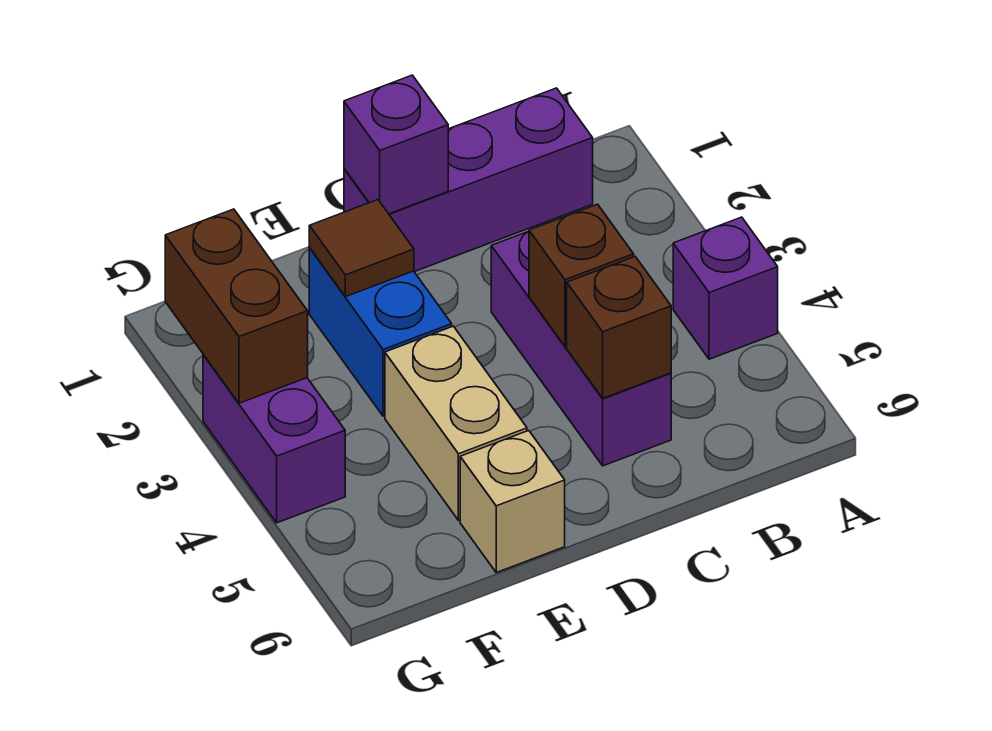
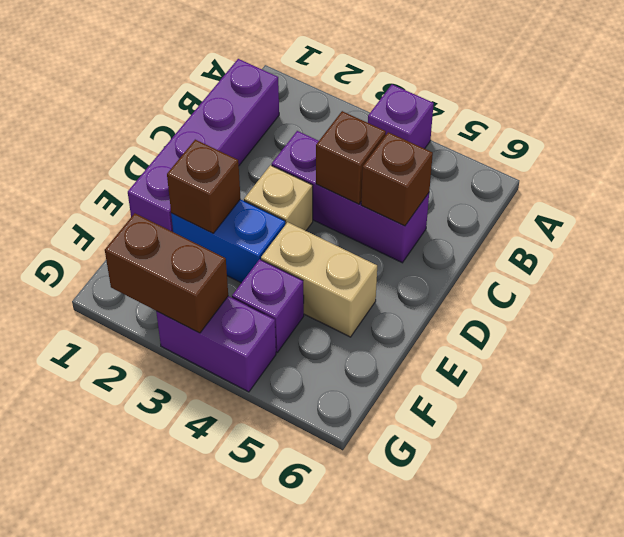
purple brick B1:D1 level 1 -> purple brick B1:E1 level 1
purple brick D1 level 2 -> purple brick F4 level 1
brown tile E2 level 2 -> brown brick E2 level 2
tan brick E6 level 1 -> tan brick D3 level 1

